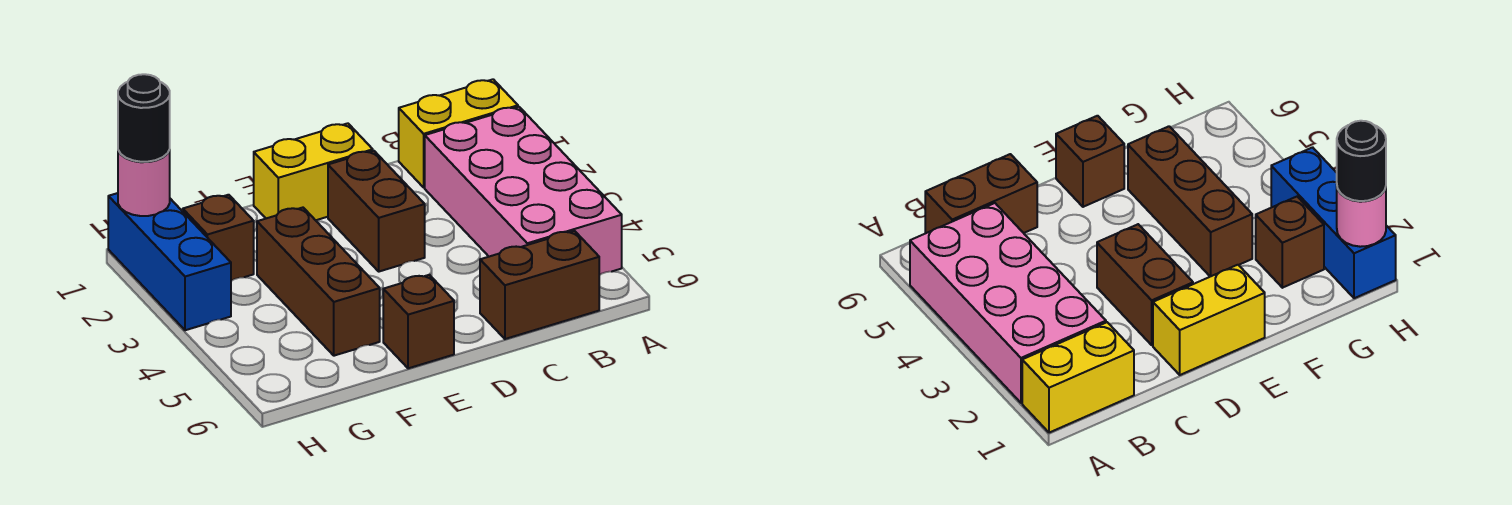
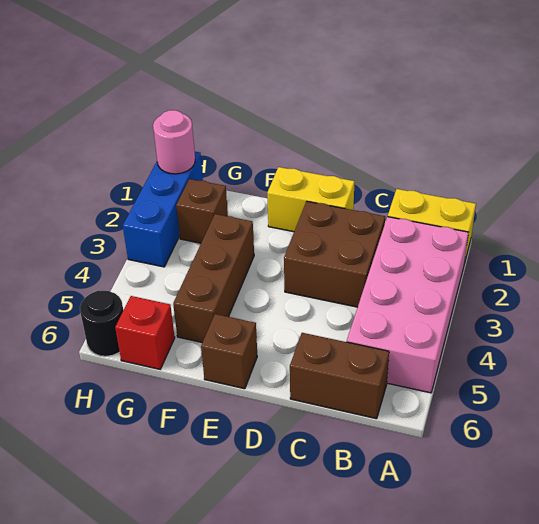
brown brick D2:D3 level 1 -> brown brick C2:D3 level 1
none -> red brick G6 level 1
black round brick H1 level 3 -> black round brick H6 level 1

